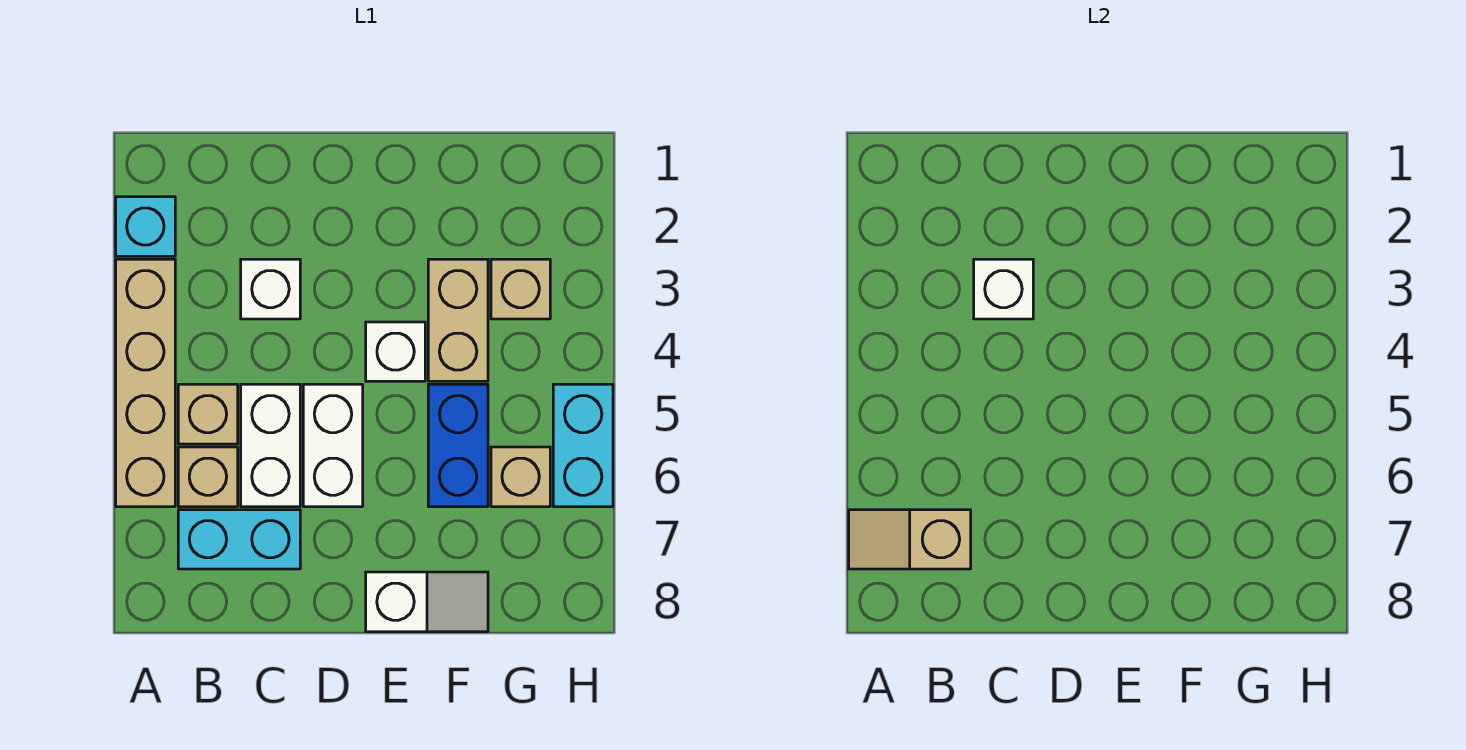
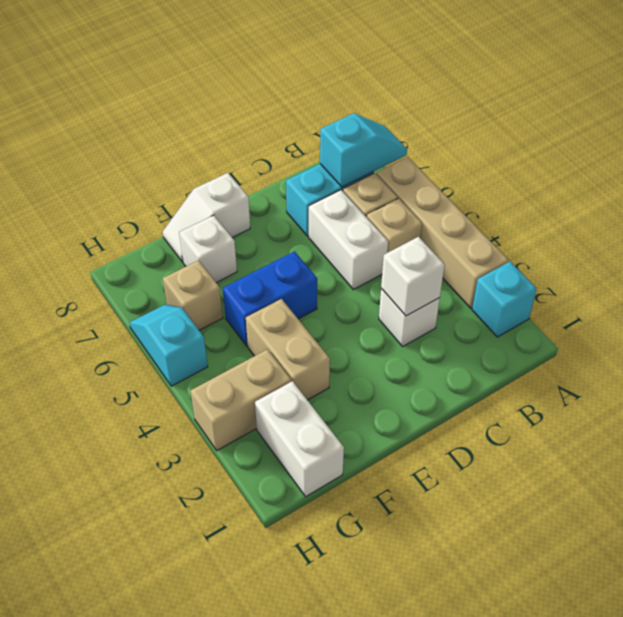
tan slope A7:B7 level 2 top B -> cyan slope A7:B7 level 2 top B
white brick D5:D6 level 1 -> white brick G1:G2 level 1
white brick E4 level 1 -> white brick F7 level 1
blue brick F5:F6 level 1 -> blue brick E5:F5 level 1
tan brick G3 level 1 -> tan brick G3:H3 level 1
cyan brick H5:H6 level 1 -> cyan slope H5:H6 level 1 top 5

